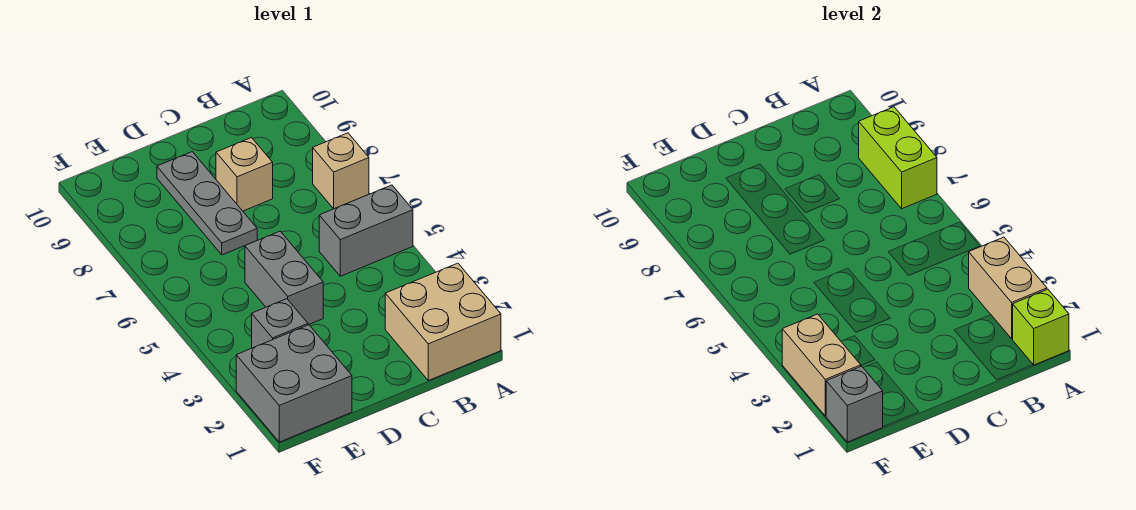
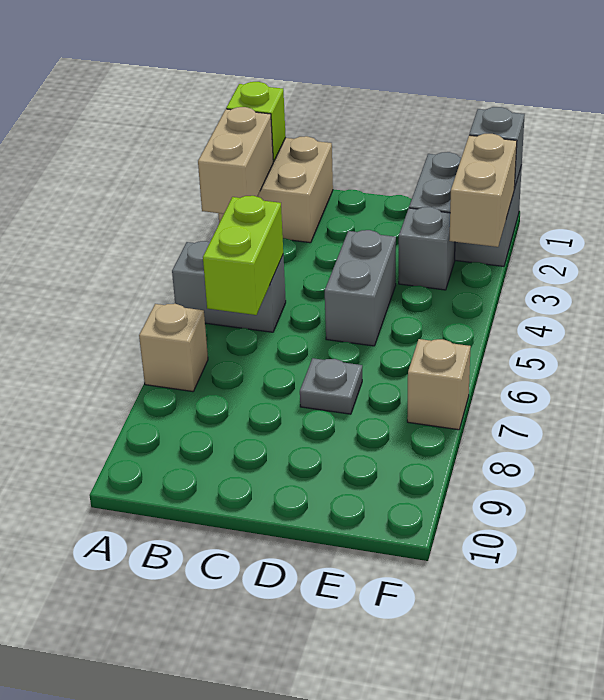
lime brick A7:A8 level 2 -> lime brick B5:B6 level 2
tan brick C8 level 1 -> tan brick F7 level 1
grey plate D7:D9 level 1 -> grey plate D7 level 1

